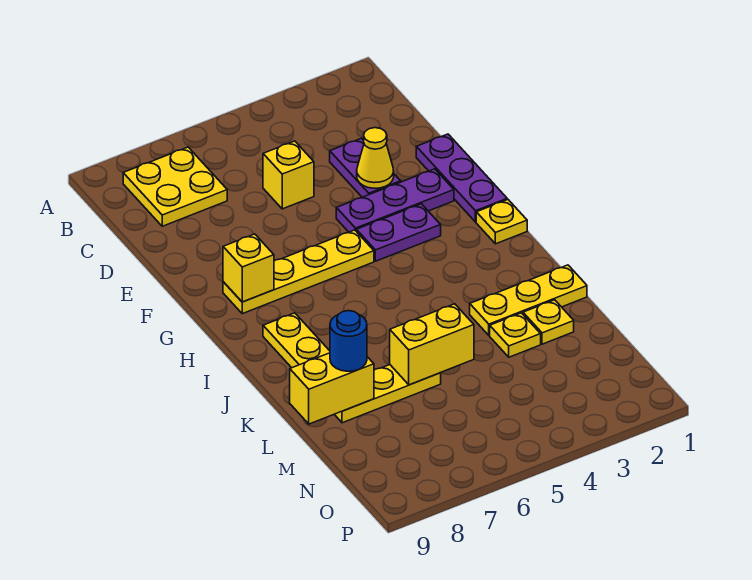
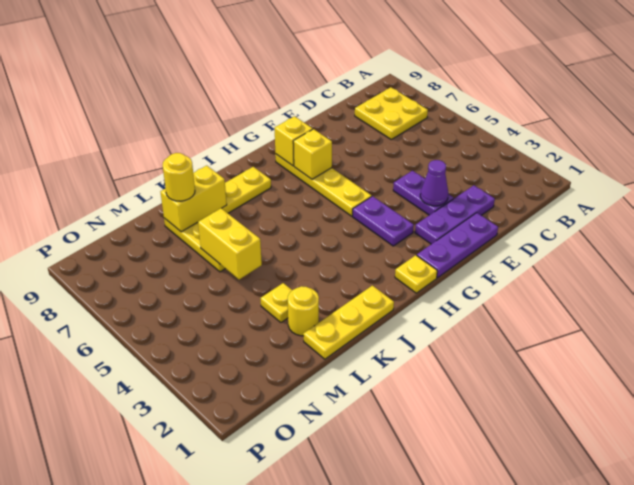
purple plate D3:E3 level 1 -> purple plate E3:E4 level 1
yellow brick D5 level 1 -> yellow brick G7 level 2
yellow cone E3 level 2 -> purple cone E3 level 2
purple plate F2:F4 level 1 -> purple plate D2:F2 level 1
yellow plate K1:K3 level 1 -> yellow plate J1:L1 level 1
yellow plate L2 level 1 -> yellow round brick L2 level 1
yellow brick L8:L9 level 2 -> yellow brick K8:L8 level 2
blue round brick L8 level 3 -> yellow round brick L8 level 3

